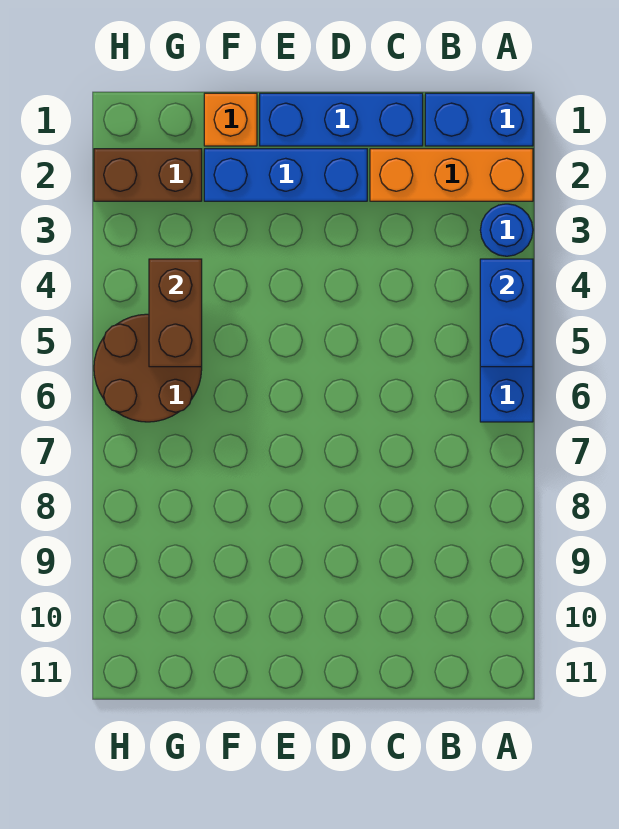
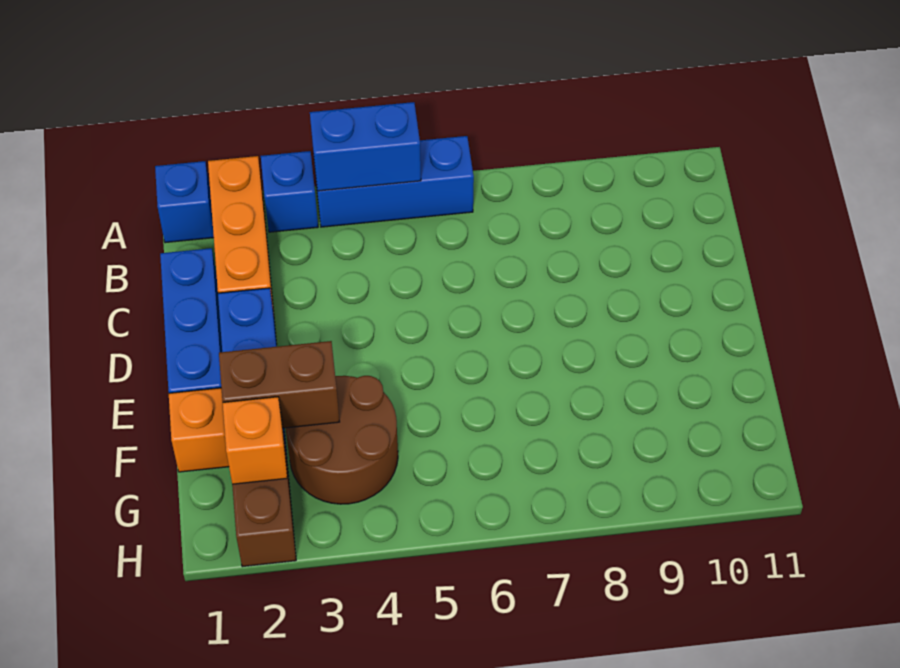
blue brick A1:B1 level 1 -> blue brick A1 level 1
blue round brick A3 level 1 -> blue brick A3 level 1
none -> orange brick G2 level 2
brown brick G4:G5 level 2 -> brown brick F2:F3 level 2
brown round brick G5:H6 level 1 -> brown round brick F3:G4 level 1

